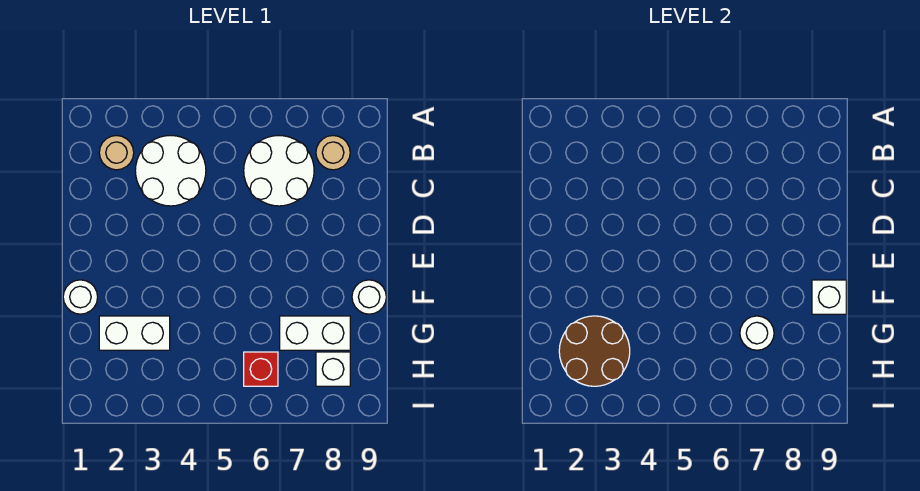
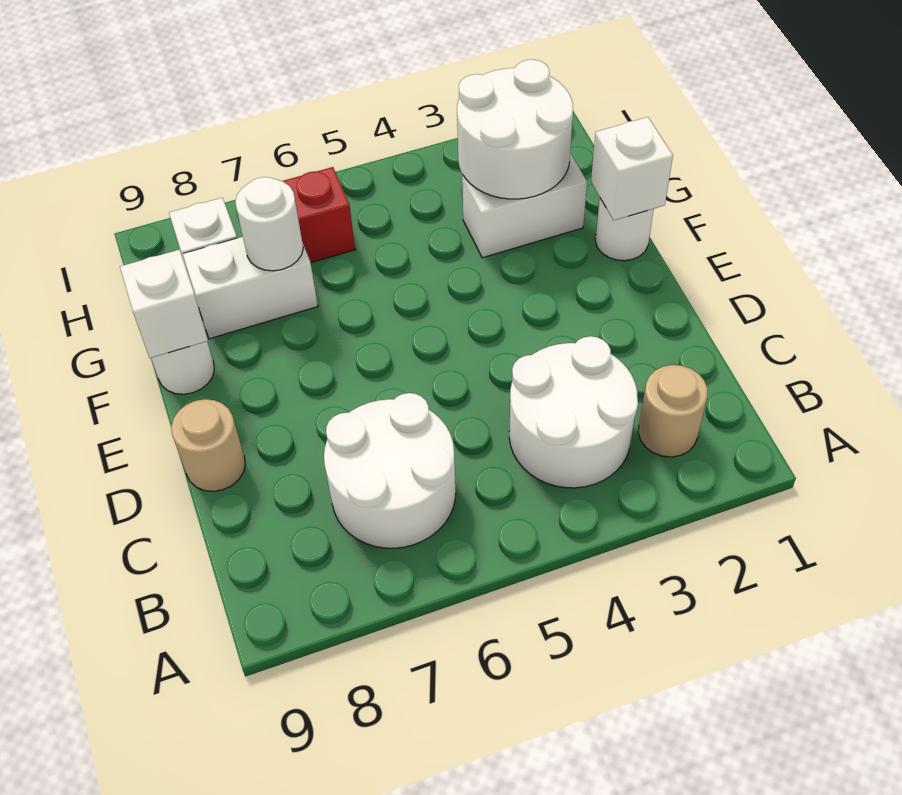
tan round brick B8 level 1 -> tan round brick D9 level 1
none -> white brick F1 level 2
brown round brick G2:H3 level 2 -> white round brick G2:H3 level 2

